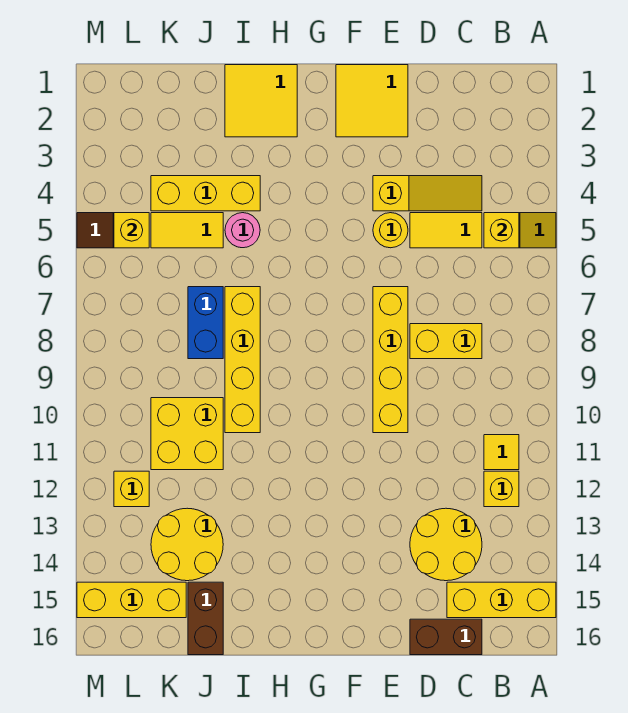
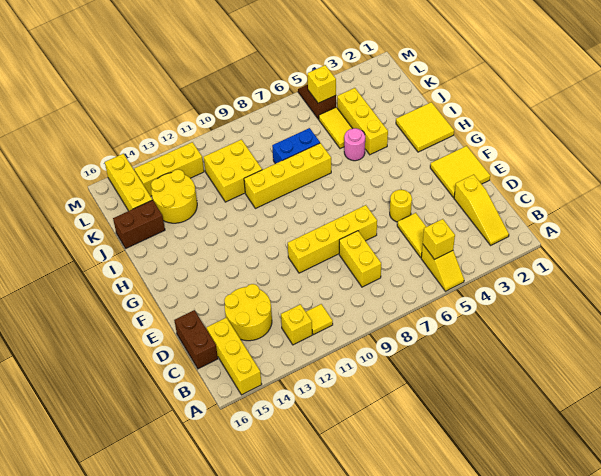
yellow slope C4:E4 level 1 top E -> yellow slope B2:D2 level 1 top D
yellow brick L12 level 1 -> yellow brick L12:L14 level 1

